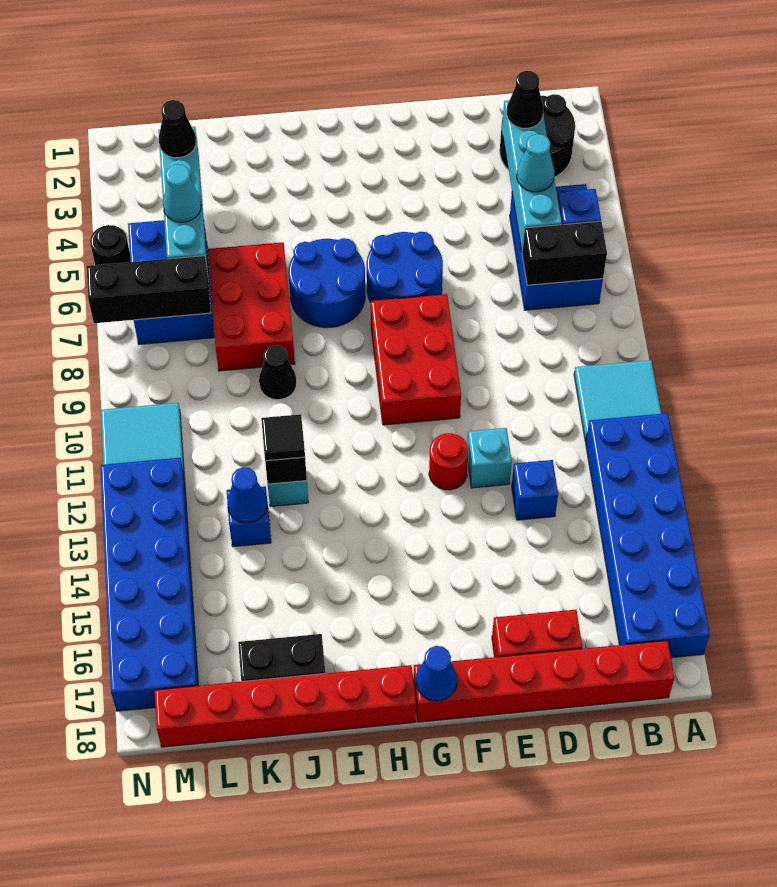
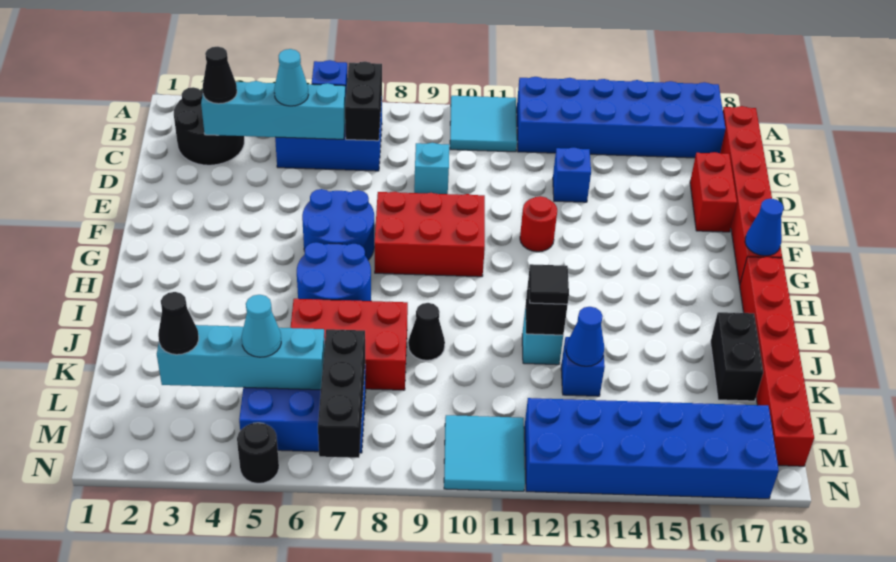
cyan brick E12 level 1 -> cyan brick D9 level 1

